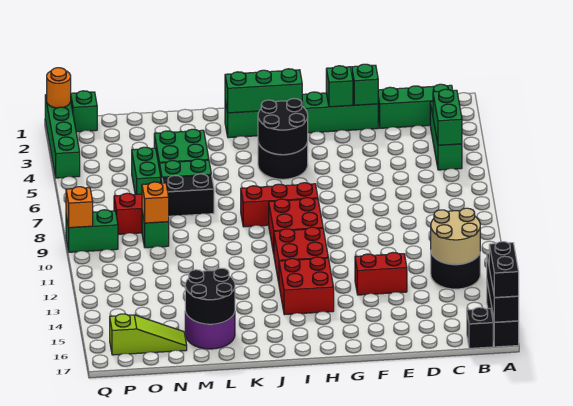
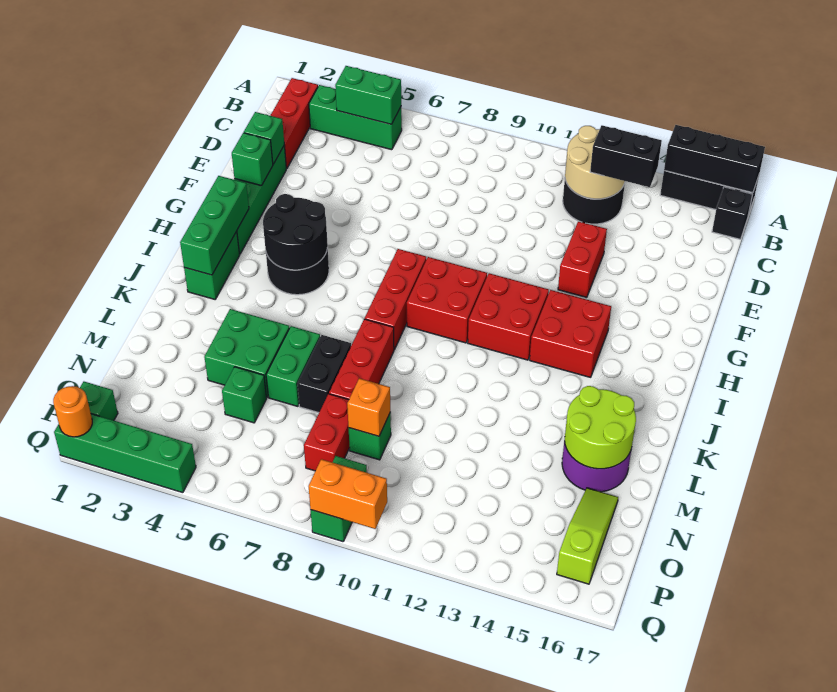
black brick A16:A17 level 3 -> black brick C13:C14 level 3
green brick B2:D2 level 1 -> red brick B2:D2 level 1
none -> red brick K8:M8 level 1
black round brick L15:M16 level 2 -> lime round brick L15:M16 level 2
green brick N5:N6 level 1 -> green brick N5 level 1
orange brick Q9 level 2 -> orange brick Q9:Q10 level 2

